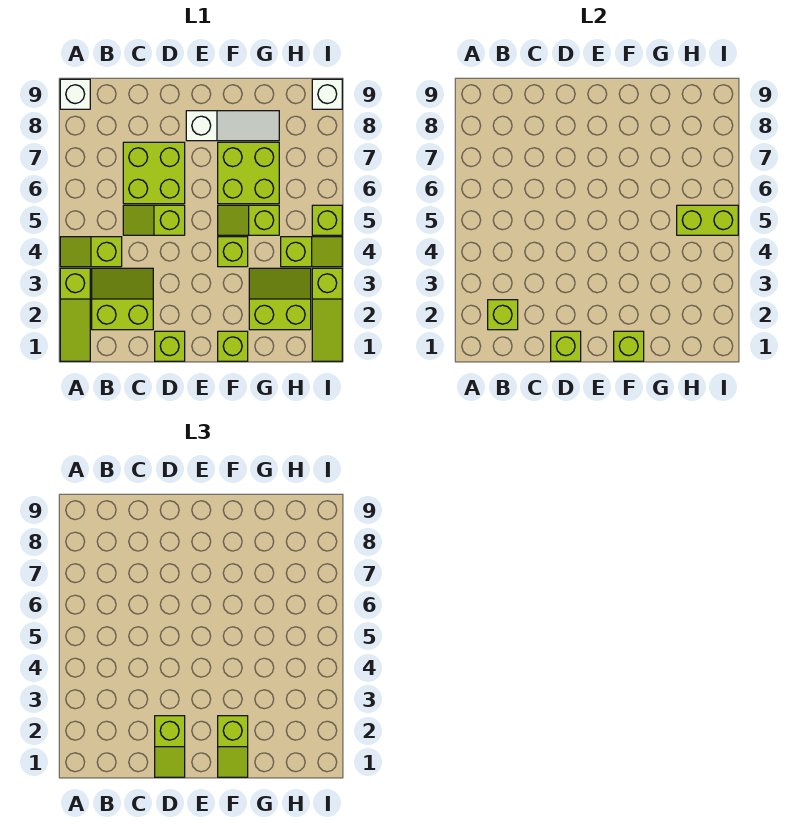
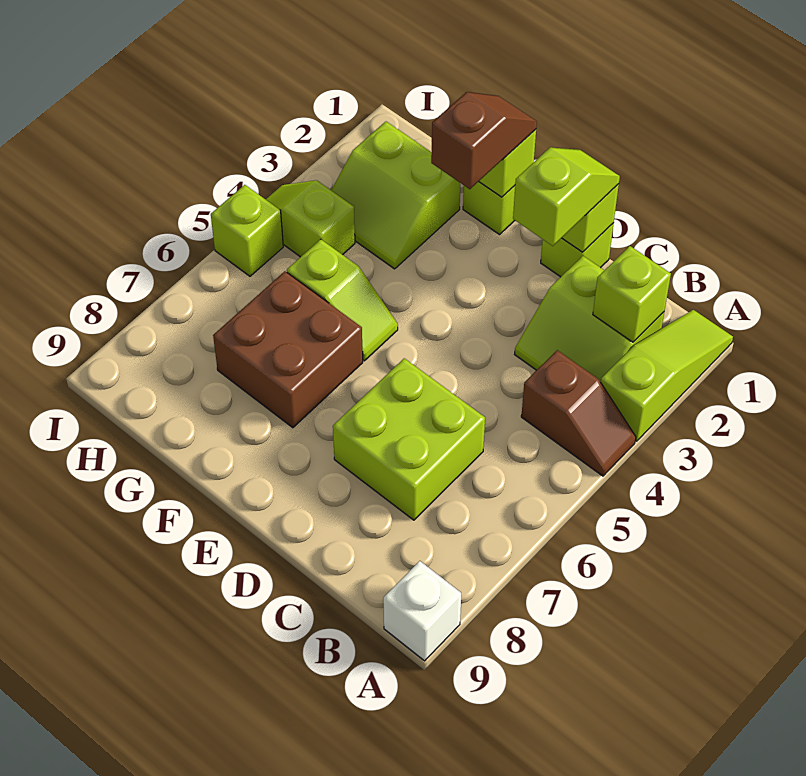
lime slope A4:B4 level 1 top B -> brown slope A4:B4 level 1 top B
lime slope C5:D5 level 1 top D -> none
white slope E8:G8 level 1 top E -> none
lime slope F1:F2 level 3 top 2 -> brown slope F1:F2 level 3 top 2
lime brick F4 level 1 -> none
lime brick F6:G7 level 1 -> brown brick F6:G7 level 1
lime brick H5:I5 level 2 -> none
lime slope I1:I3 level 1 top 3 -> none
white brick I9 level 1 -> none

